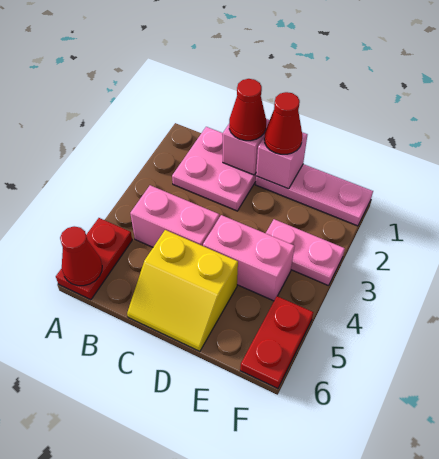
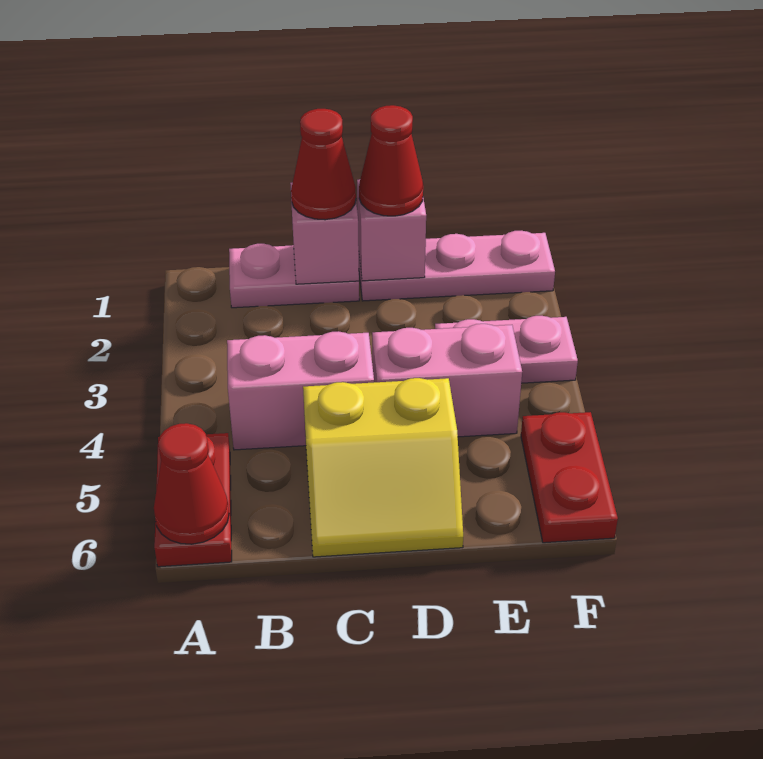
pink plate B1:C2 level 1 -> pink plate B1:C1 level 1

